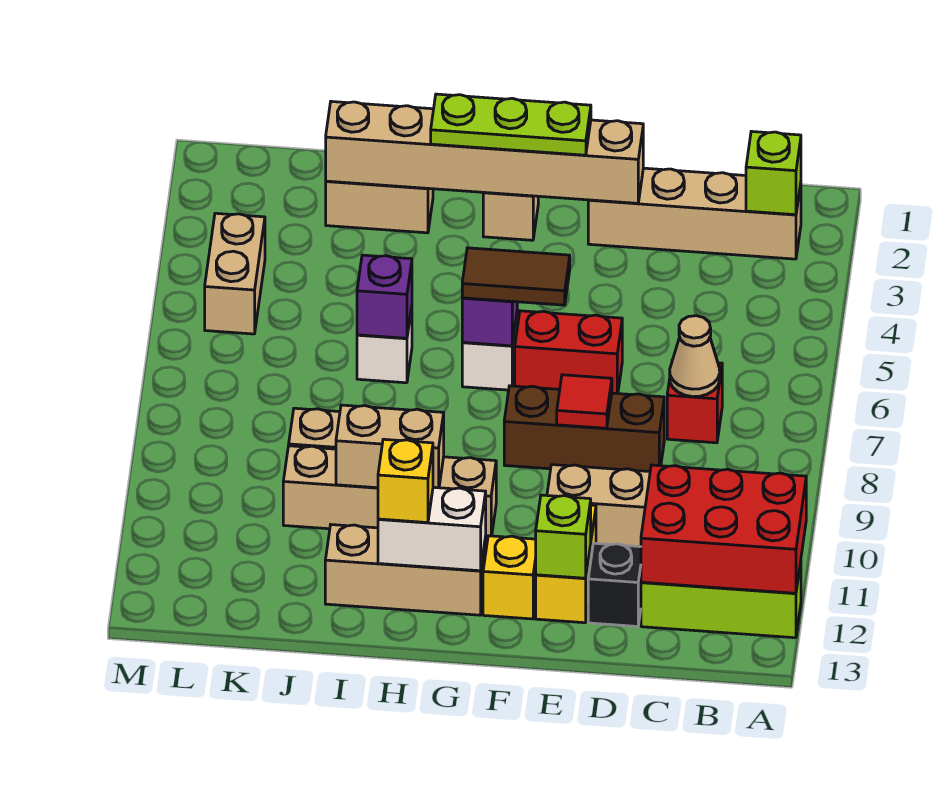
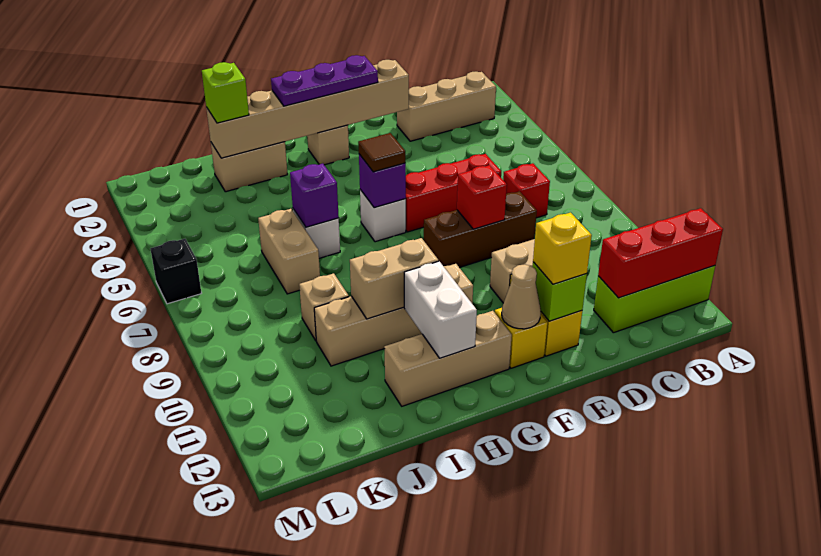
red brick A11:C12 level 2 -> red brick A12:C12 level 2
tan brick B2:E2 level 1 -> tan brick B2:D2 level 1
lime brick B2 level 2 -> lime brick J2 level 3
tan cone C7 level 2 -> tan cone F12 level 2
black brick D12 level 1 -> black brick M6 level 1
red brick E6:F6 level 1 -> red brick D6:F6 level 1
red tile E8 level 2 -> red brick E8 level 2
lime plate F2:H2 level 3 -> purple plate F2:H2 level 3
brown tile F6:G6 level 3 -> brown tile G6 level 3
white brick G12:H12 level 2 -> white brick H11:H12 level 2
yellow brick H12 level 3 -> yellow brick E12 level 3
tan brick L4:L5 level 1 -> tan brick J6:J7 level 1

